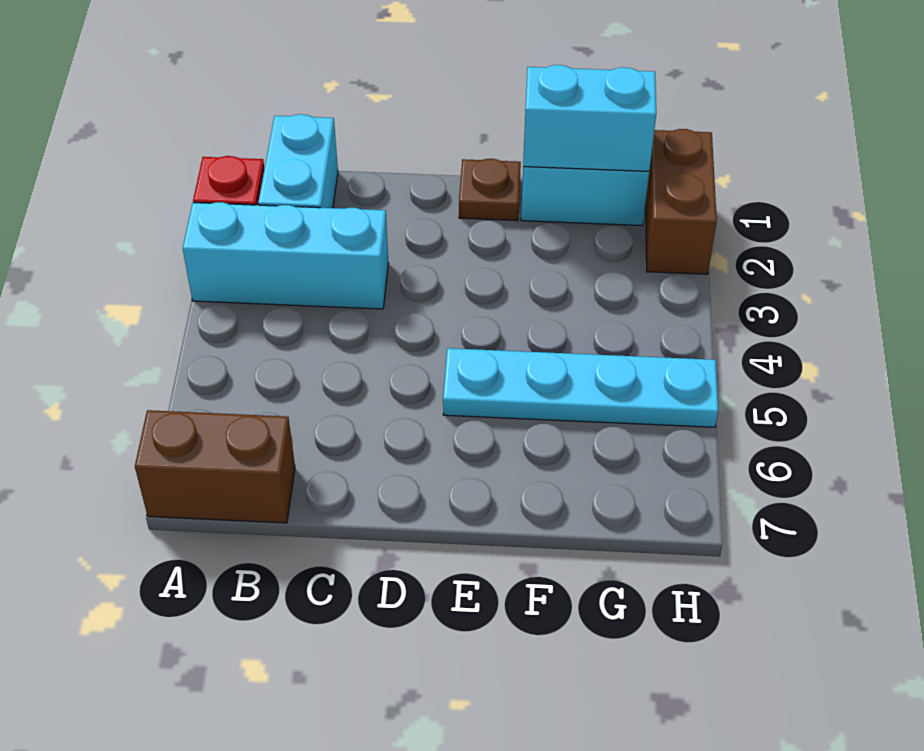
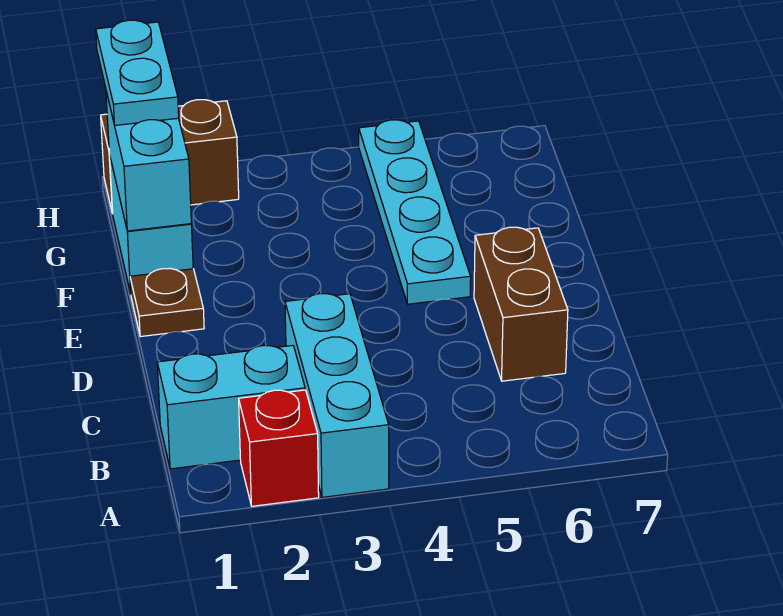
brown brick A7:B7 level 1 -> brown brick C6:D6 level 1
none -> cyan plate G1:H1 level 3

